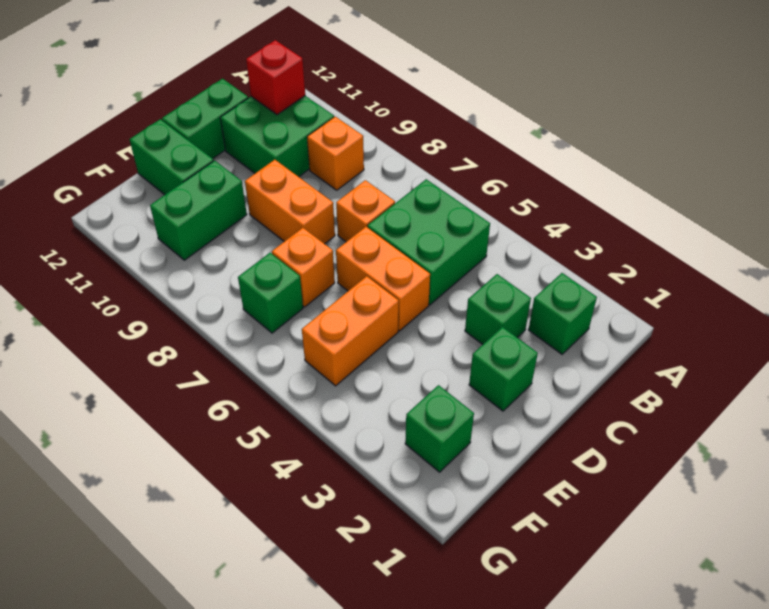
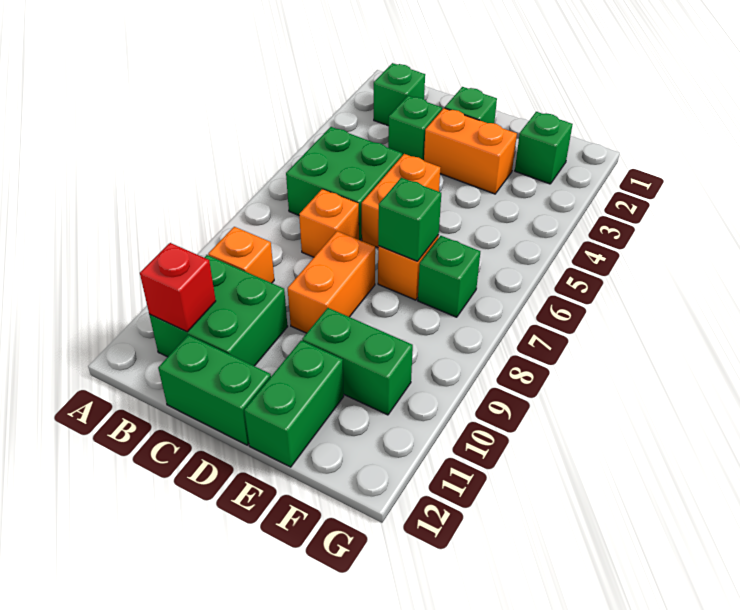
orange brick E5:F5 level 1 -> orange brick D3:E3 level 1
none -> green brick E7 level 2

